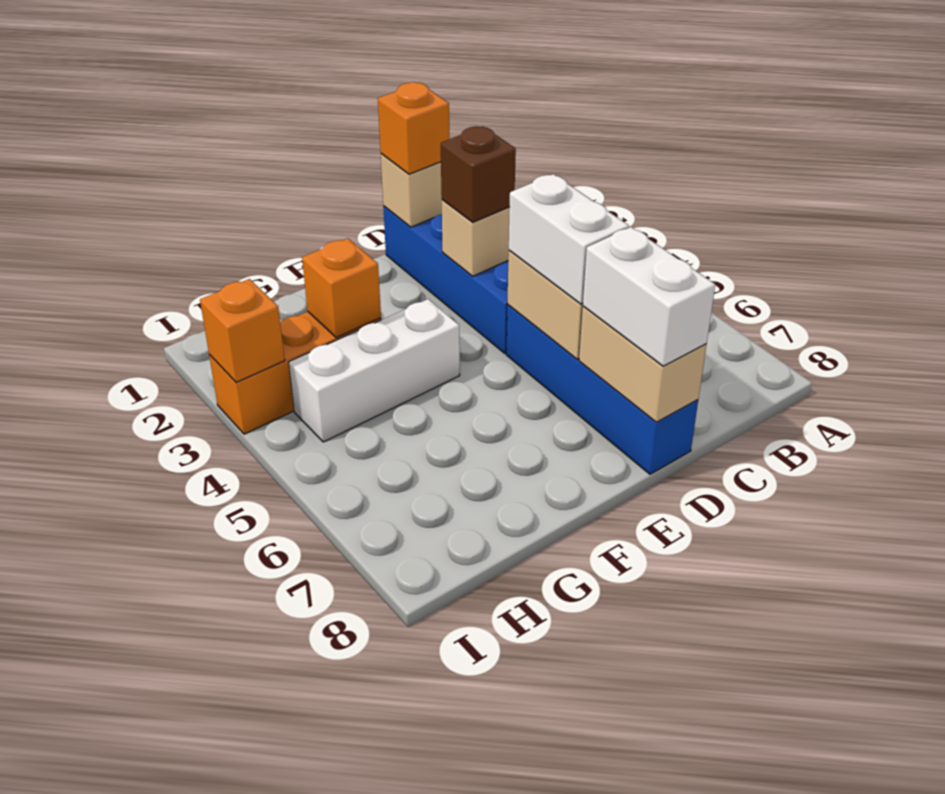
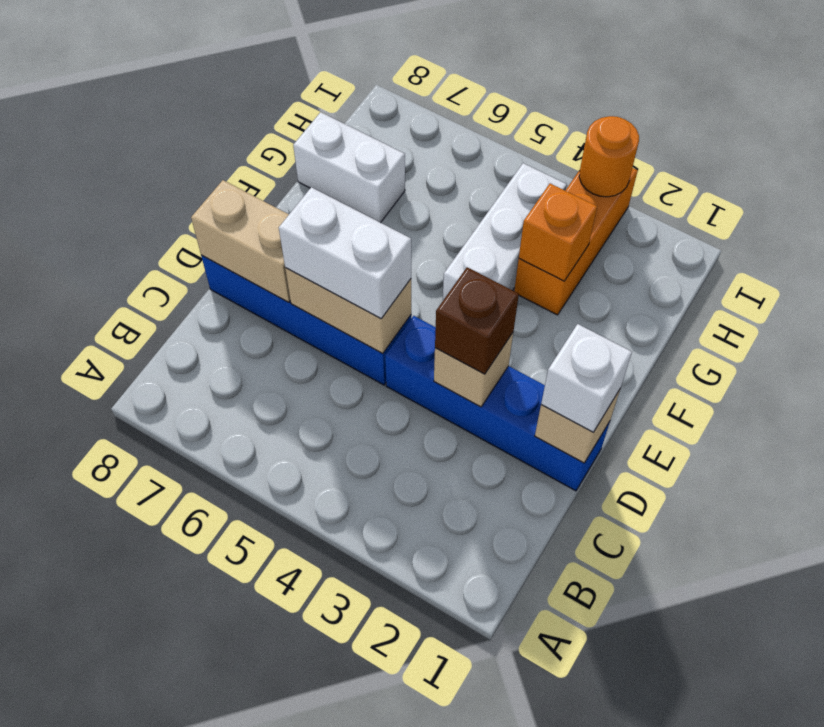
orange brick D1 level 3 -> white brick D1 level 3
white brick D7:D8 level 3 -> white brick G7:G8 level 1
orange brick I3 level 2 -> orange round brick I3 level 2

